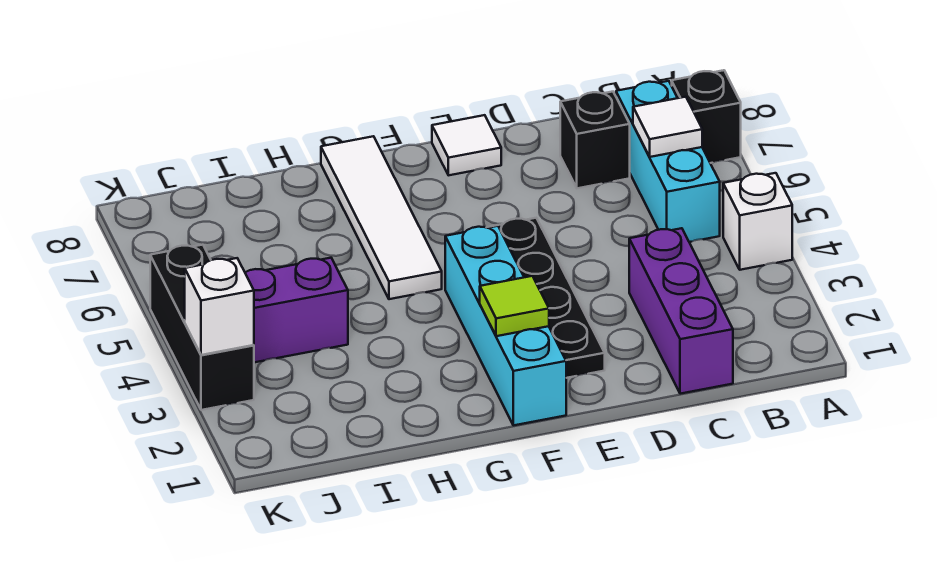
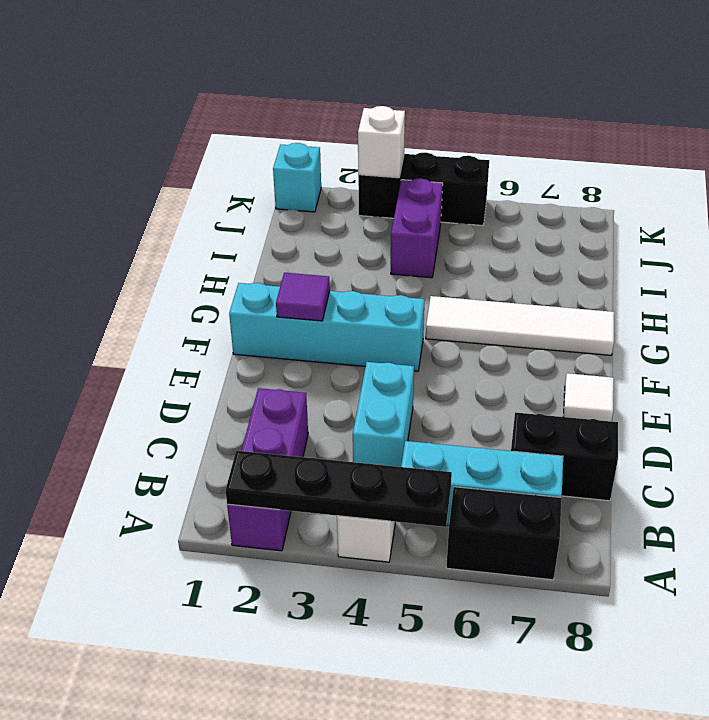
black brick A7 level 1 -> black brick A6:A7 level 1
white tile B6 level 2 -> none
purple brick C1:C3 level 1 -> purple brick A2:C2 level 1
none -> cyan brick C4:D4 level 1
black brick C7 level 1 -> black brick C7:C8 level 1
black plate E2:E5 level 1 -> black plate A2:A5 level 2
lime tile F2 level 2 -> purple tile F2 level 2
none -> cyan brick K1 level 1

